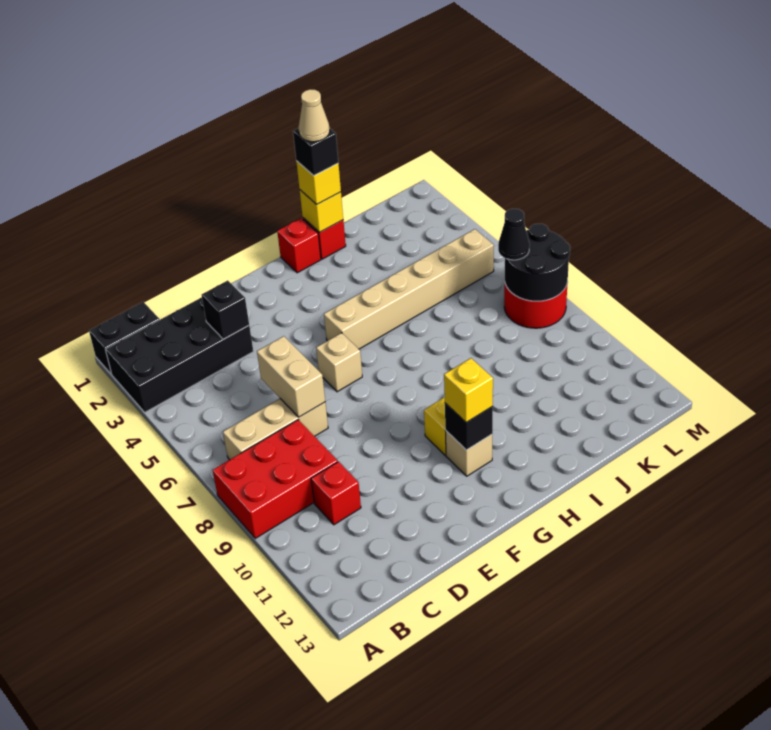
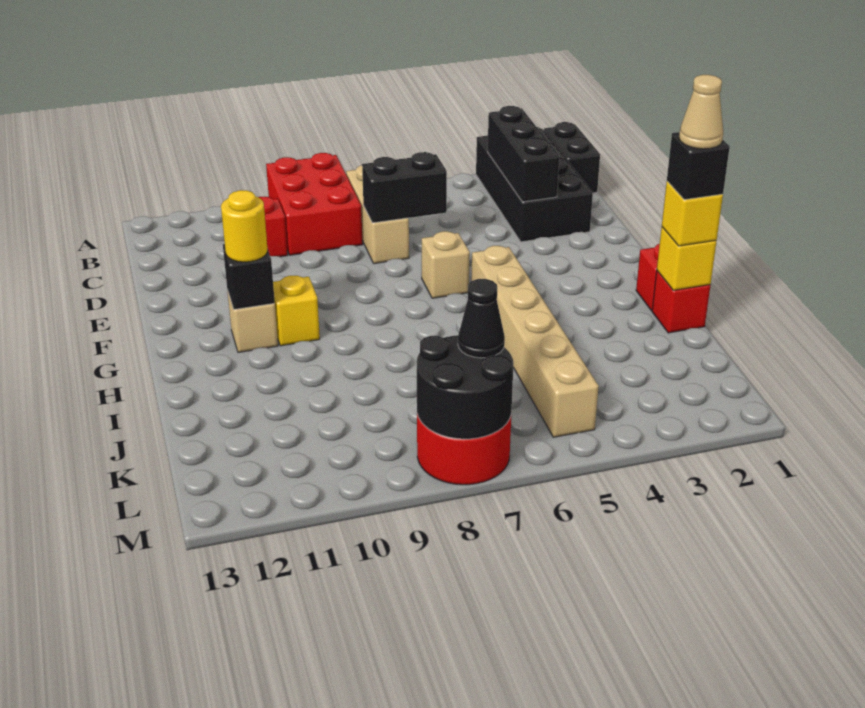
black brick D3 level 2 -> black brick B3:D3 level 2
tan brick D6:D7 level 2 -> black brick D6:D7 level 2
yellow brick G11 level 3 -> yellow round brick G11 level 3

